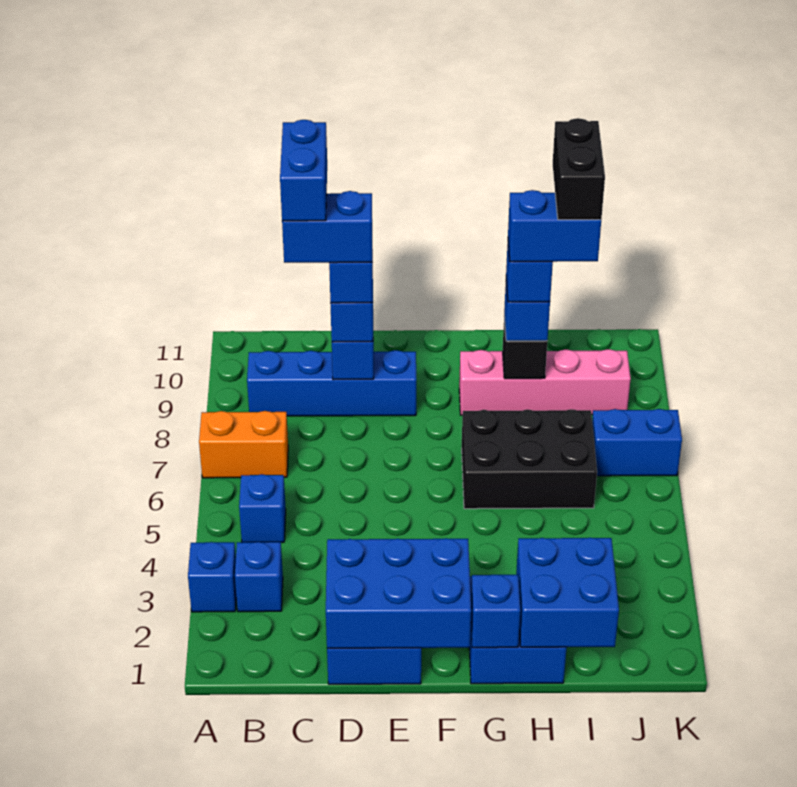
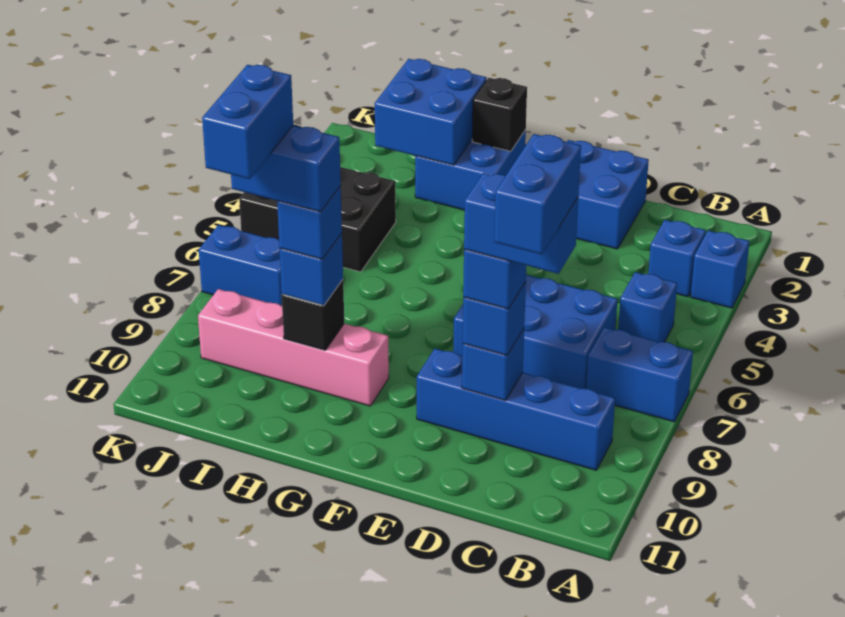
orange brick A7:B7 level 1 -> blue brick A7:B7 level 1
blue brick D1:F2 level 2 -> blue brick C6:E7 level 1
blue brick G1 level 2 -> black brick G1 level 2
black brick G6:I7 level 1 -> black brick I4:K5 level 1
black brick I9:I10 level 6 -> blue brick I9:I10 level 6

